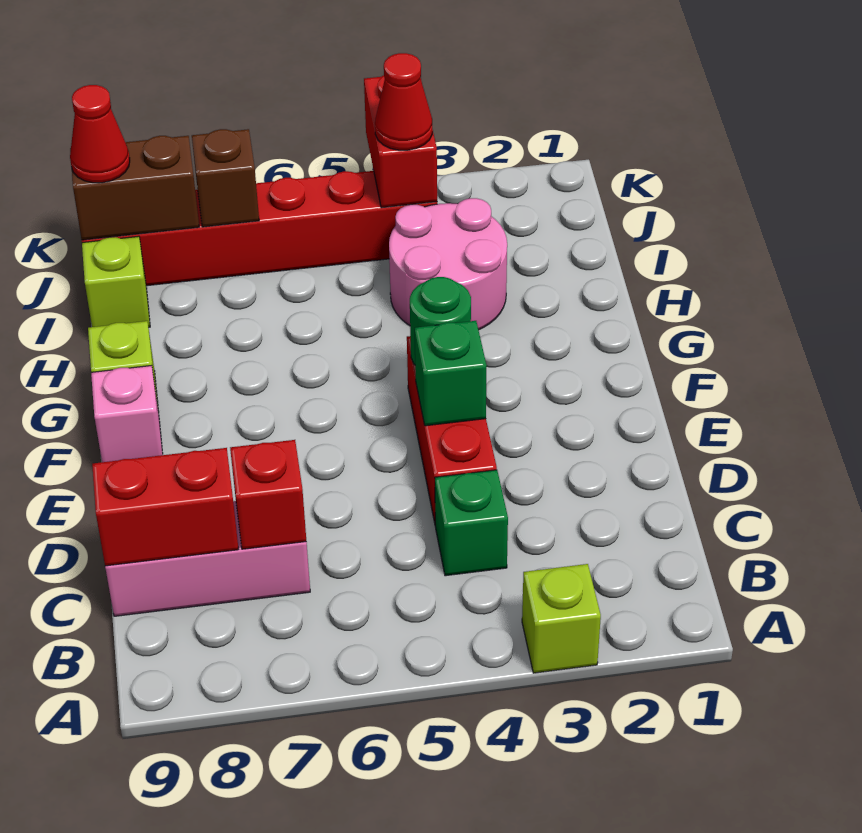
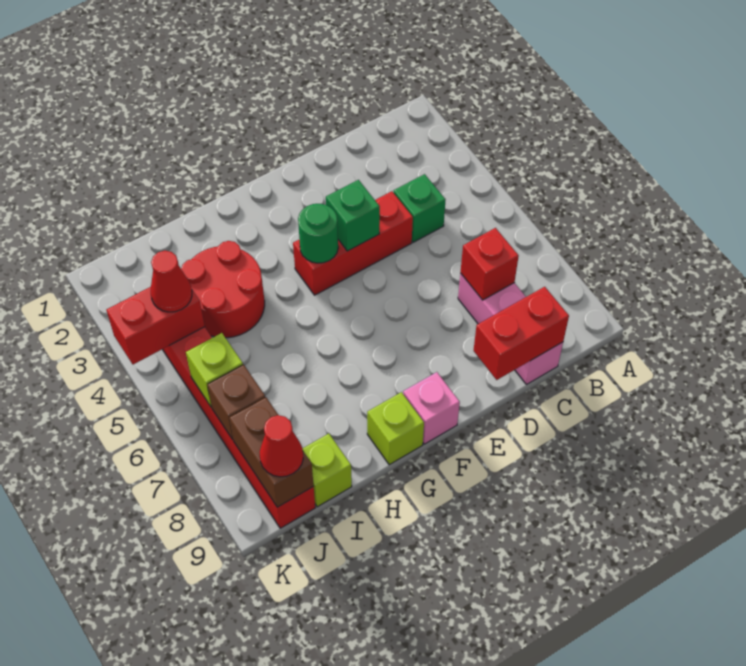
lime brick A3 level 1 -> lime brick J6 level 2
red brick C8:C9 level 2 -> red brick C9:D9 level 2
pink round brick H3:I4 level 1 -> red round brick H3:I4 level 1

